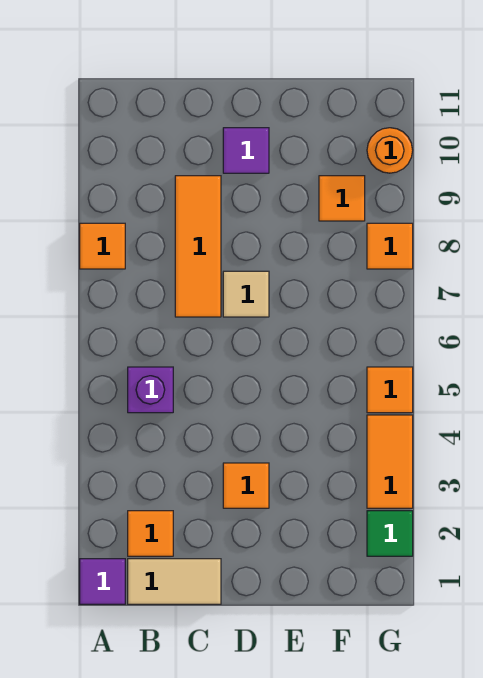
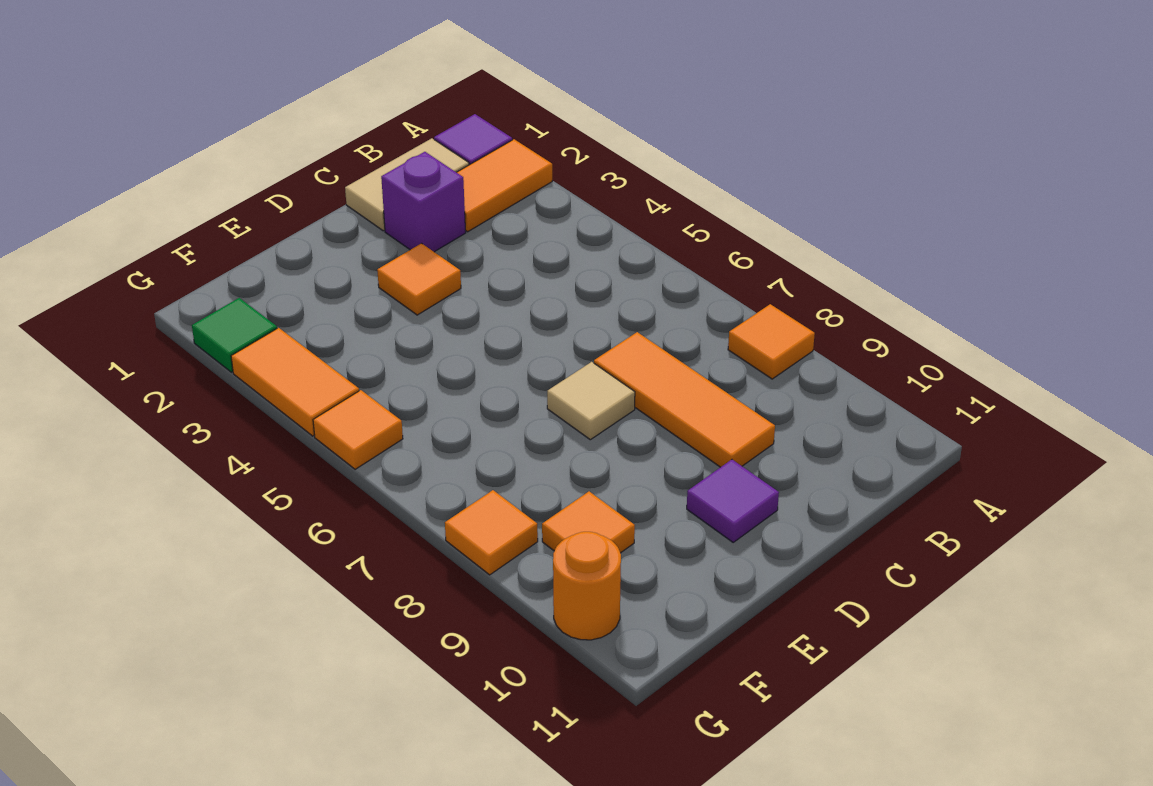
orange tile B2 level 1 -> orange tile A2:B2 level 1
purple brick B5 level 1 -> purple brick C2 level 1

